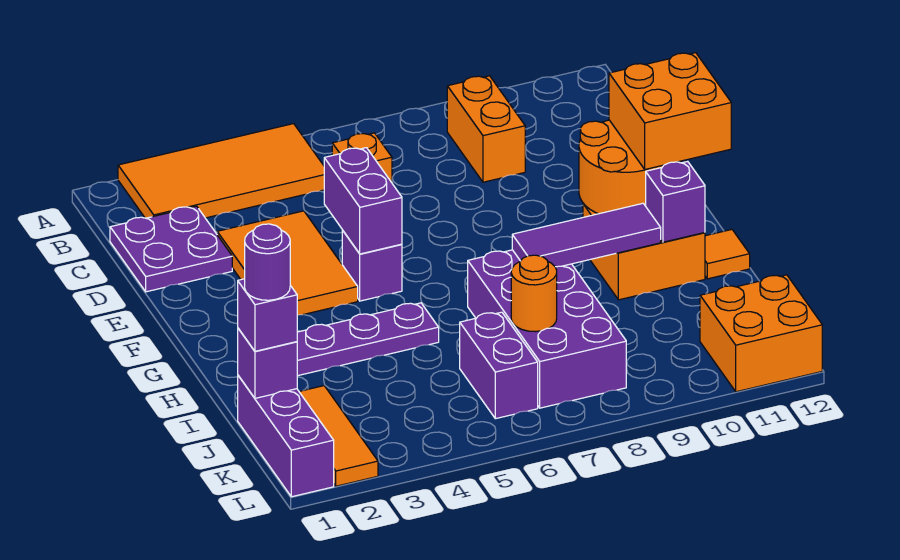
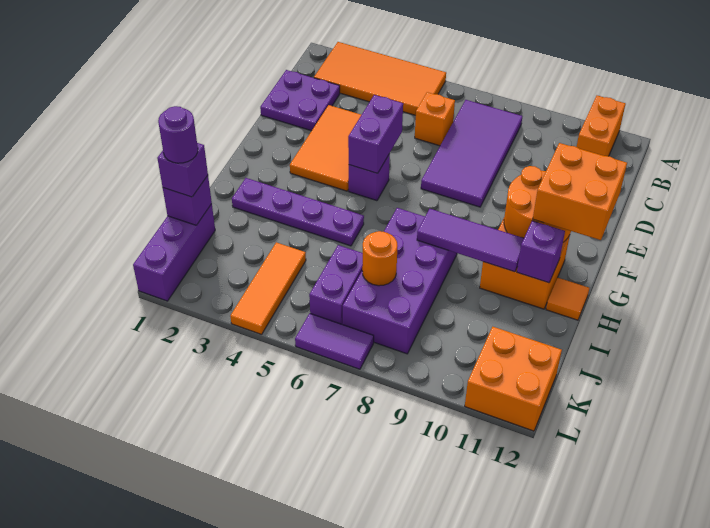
none -> purple tile B7:E8 level 1
orange brick B9:C9 level 1 -> orange brick A11:B11 level 1
orange tile J2:L2 level 1 -> orange tile J4:L4 level 1
none -> purple tile L6:L7 level 1

